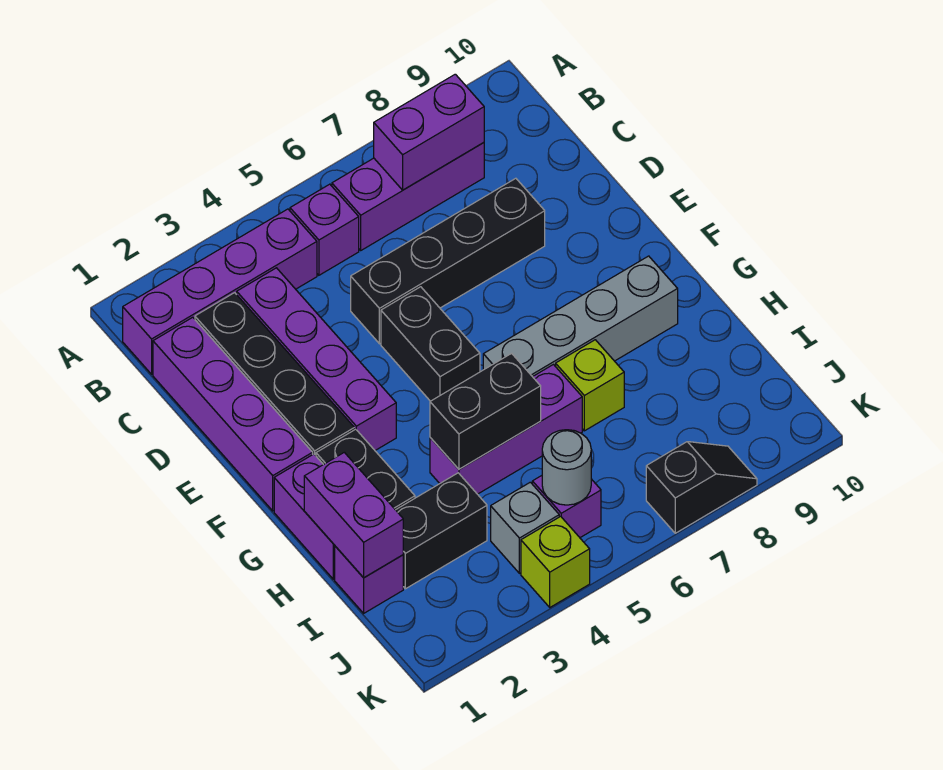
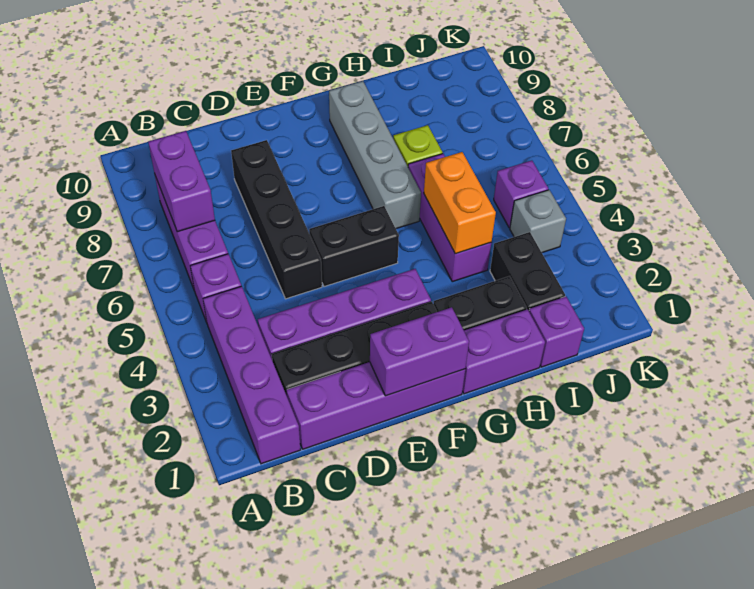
purple brick H1:I1 level 2 -> purple brick E1:F1 level 2
black brick H4:H5 level 2 -> orange brick H4:H5 level 2
grey round brick J5 level 2 -> none
lime brick K4 level 1 -> none
black slope K7:K8 level 1 top 7 -> none

